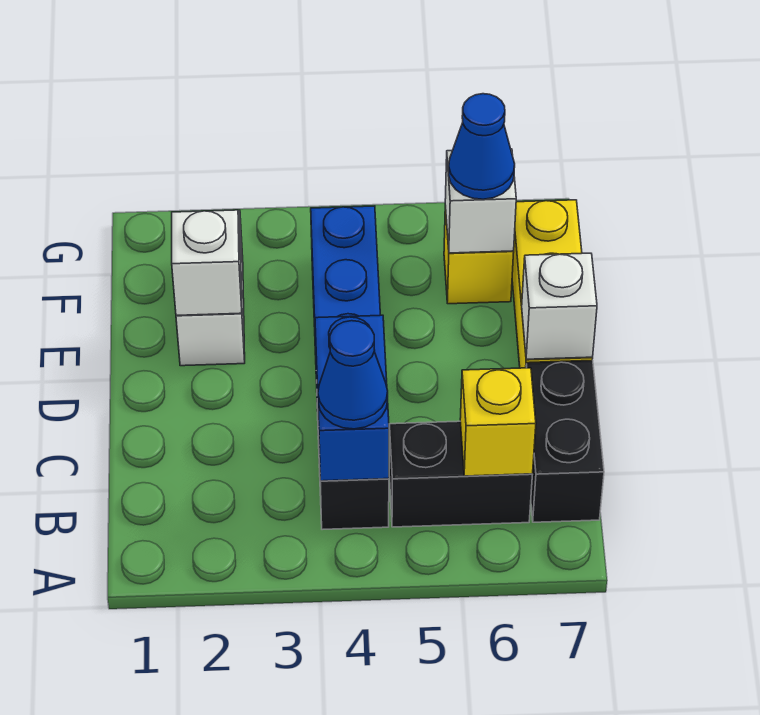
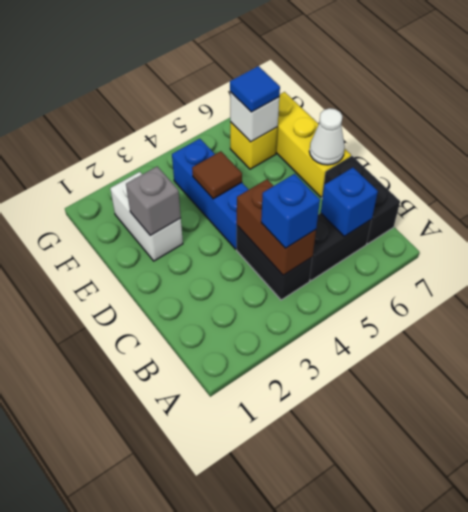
blue brick B4:C4 level 2 -> brown brick B4:C4 level 2
blue cone B4 level 3 -> blue brick B4 level 3
yellow brick B6 level 2 -> blue brick B6 level 2
white brick D7 level 2 -> white cone D7 level 2
white brick E2 level 2 -> grey brick E2 level 2
none -> brown tile E4 level 2
blue cone F6 level 3 -> blue tile F6 level 3

